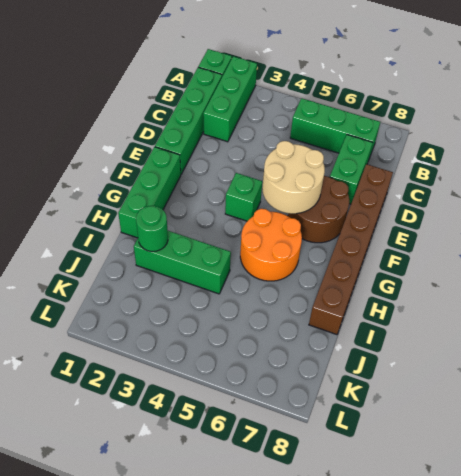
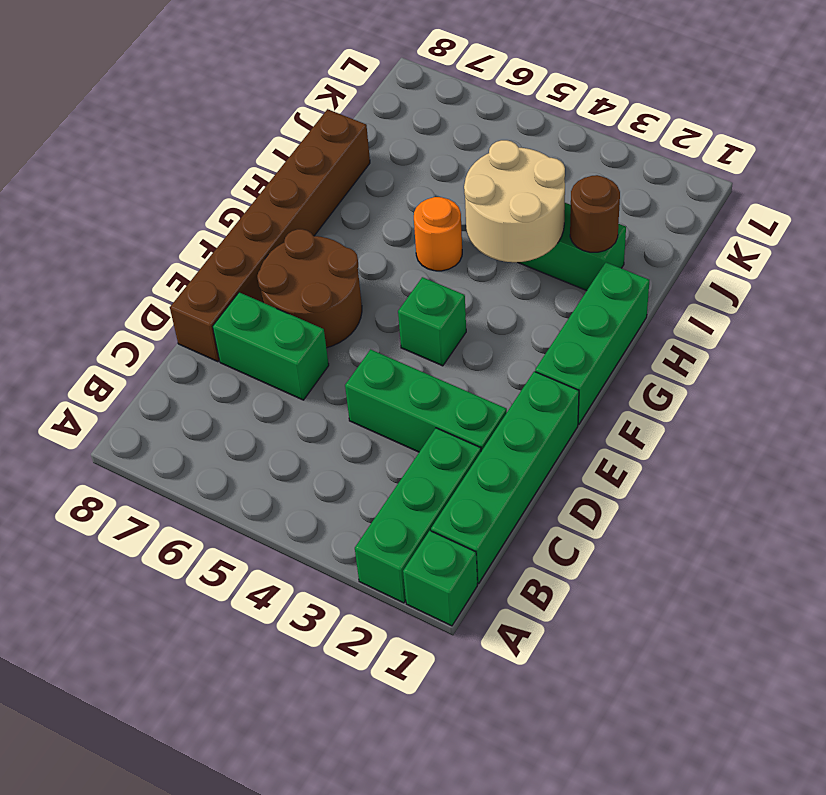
green brick B5:B7 level 1 -> green brick D2:D4 level 1
green brick C7:D7 level 1 -> green brick D6:D7 level 1
tan round brick E5:F6 level 2 -> tan round brick H3:I4 level 2
orange round brick G5:H6 level 1 -> orange round brick H5 level 1
green round brick I2 level 2 -> brown round brick I2 level 2

